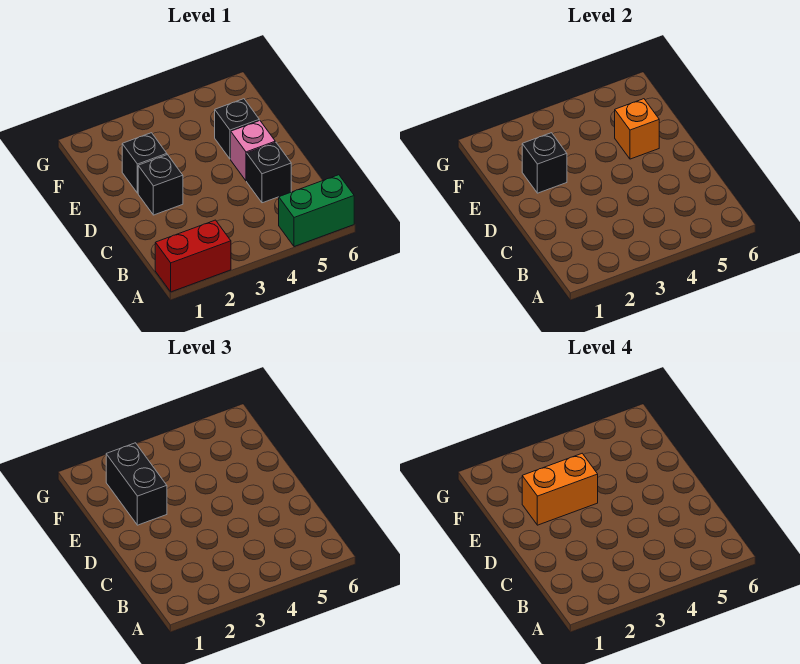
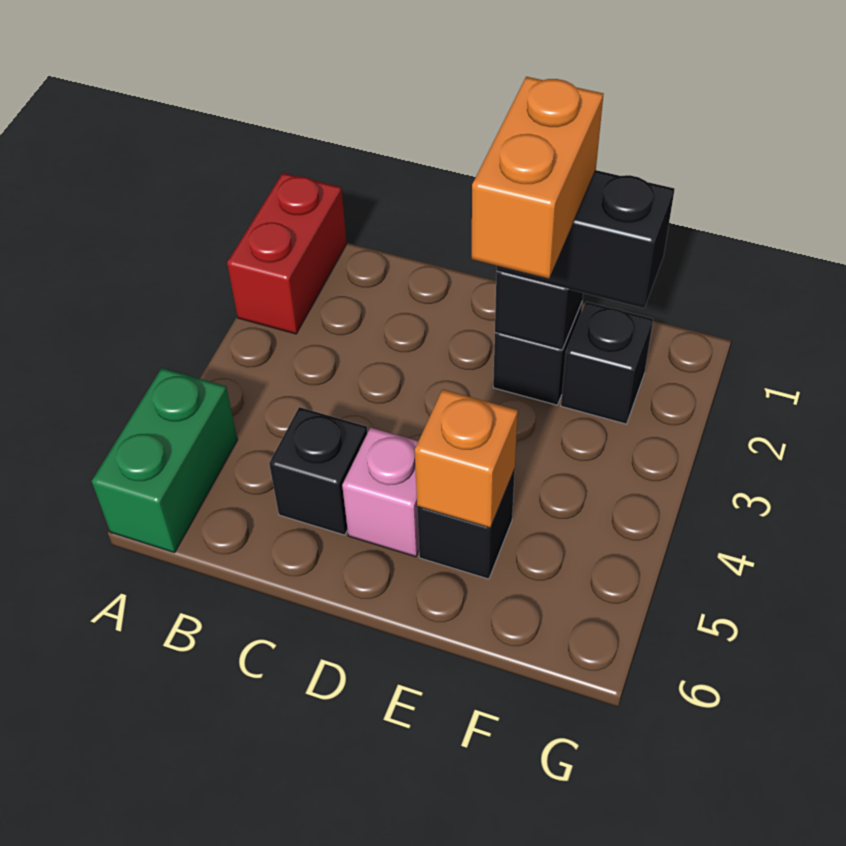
black brick D2 level 1 -> black brick F2 level 1

